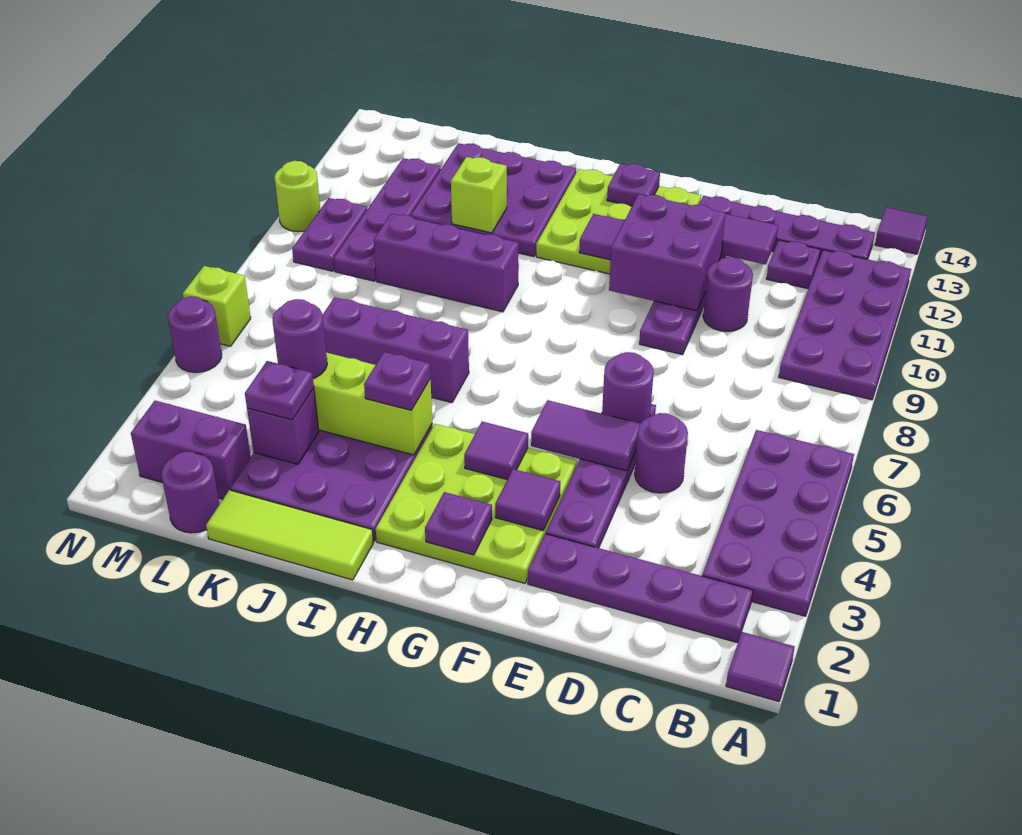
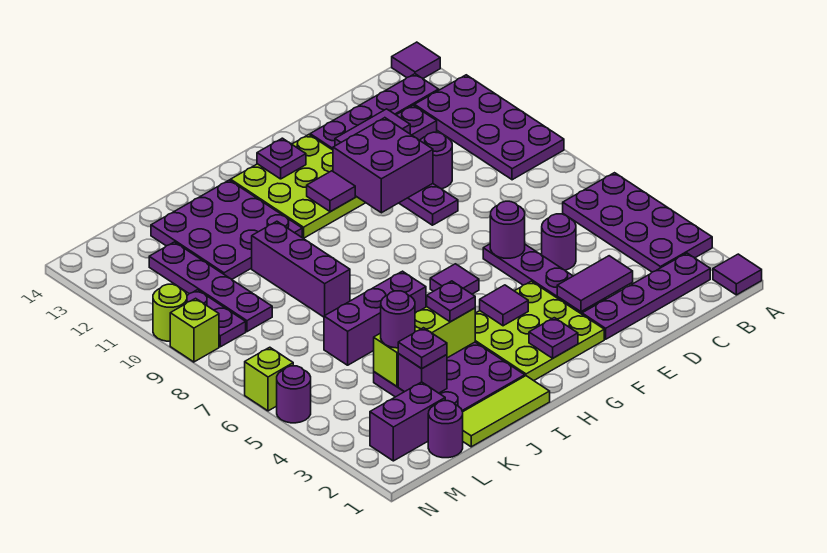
purple tile E5:F5 level 2 -> purple tile D3:E3 level 2
purple tile F3 level 2 -> purple tile G6 level 1
purple brick I9:K9 level 1 -> purple brick J8:J10 level 1
lime brick J11 level 2 -> lime brick N9 level 1

